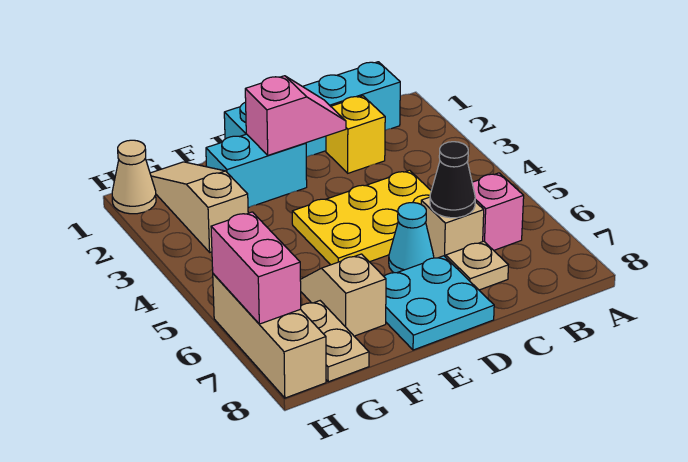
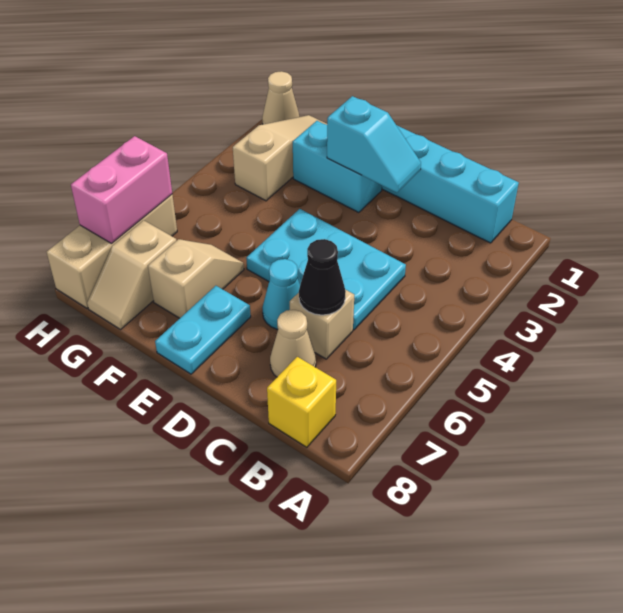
pink brick B6 level 1 -> none
yellow brick C2 level 1 -> yellow brick B8 level 1
yellow plate C4:E5 level 1 -> cyan plate C4:E5 level 1
tan plate C7 level 1 -> tan cone C7 level 1
pink slope D2:E2 level 2 top E -> cyan slope D2:E2 level 2 top E
cyan plate D7:E8 level 1 -> cyan plate E7:E8 level 1
tan plate G7:G8 level 1 -> tan slope G7:G8 level 1 top 7

